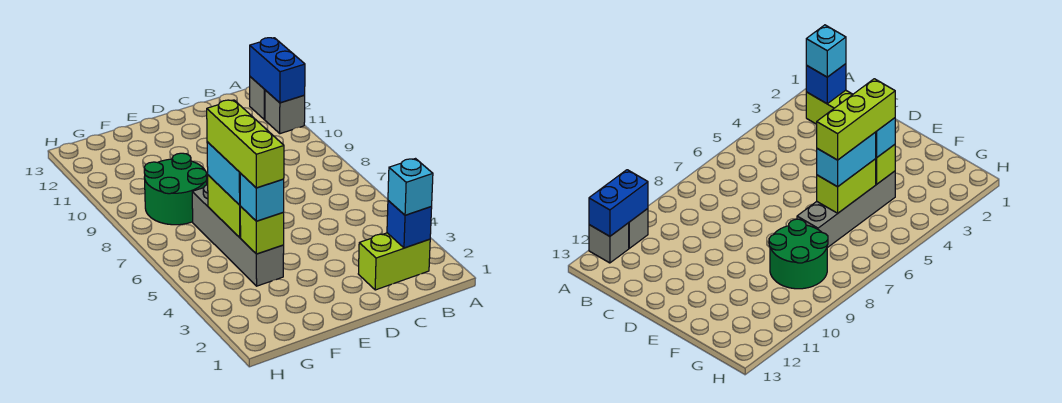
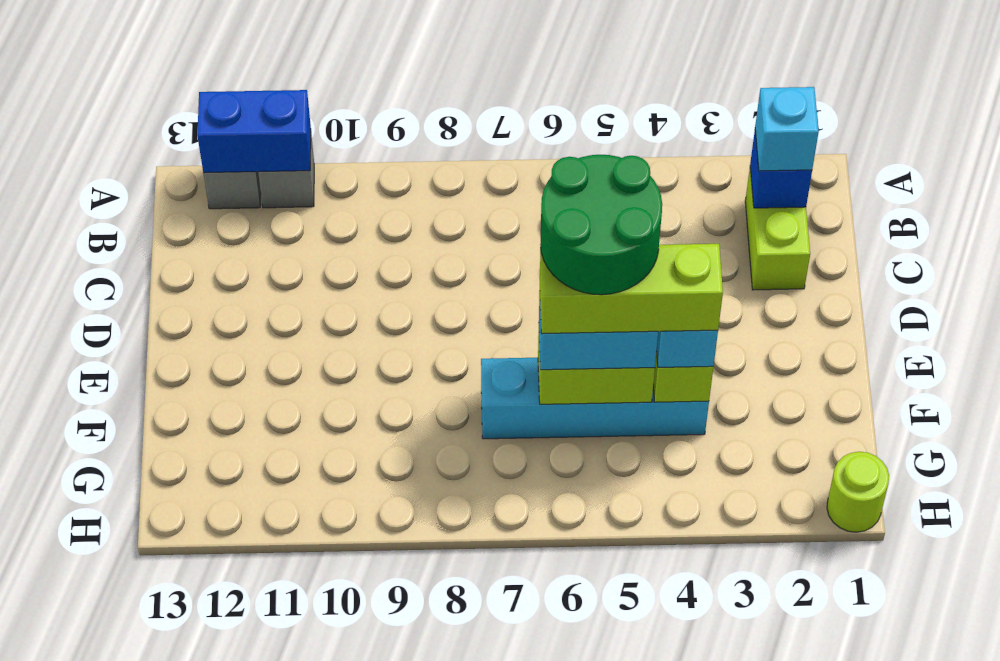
grey brick F4:F7 level 1 -> cyan brick F4:F7 level 1
green round brick F8:G9 level 1 -> green round brick E5:F6 level 5
none -> lime round brick H1 level 1

